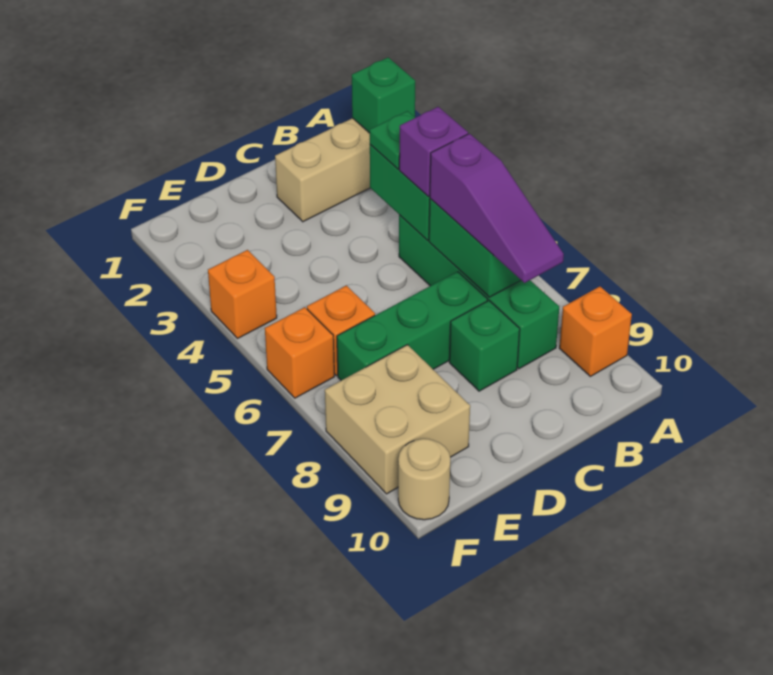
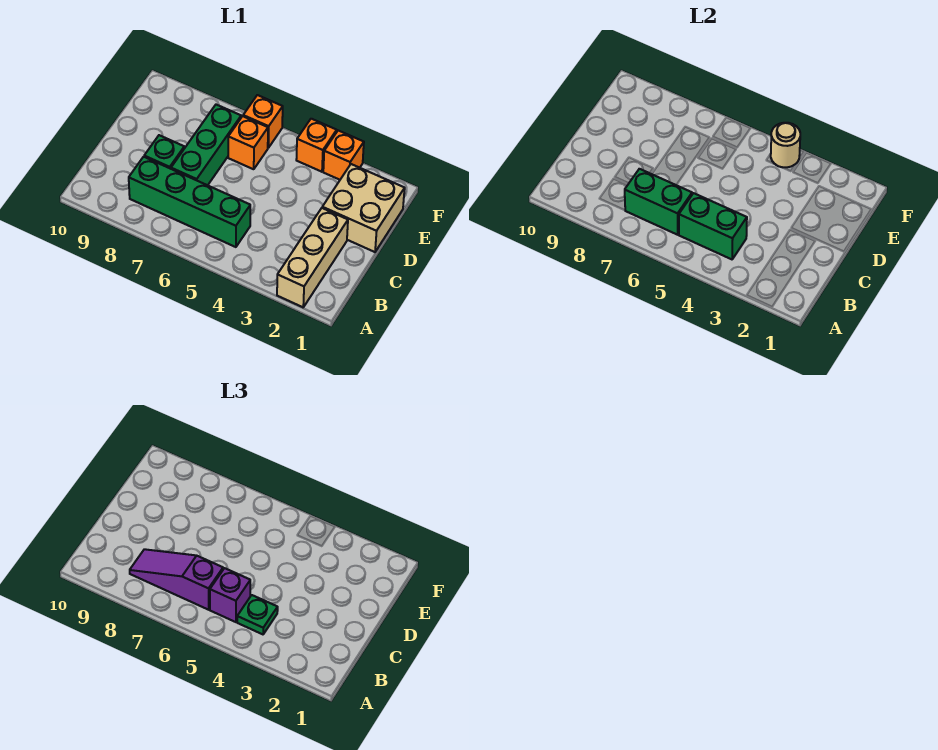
green brick A2 level 2 -> none
orange brick A9 level 1 -> orange brick F3 level 1
tan brick E8:F9 level 1 -> tan brick D1:E2 level 1
tan round brick F10 level 1 -> tan round brick F4 level 2

